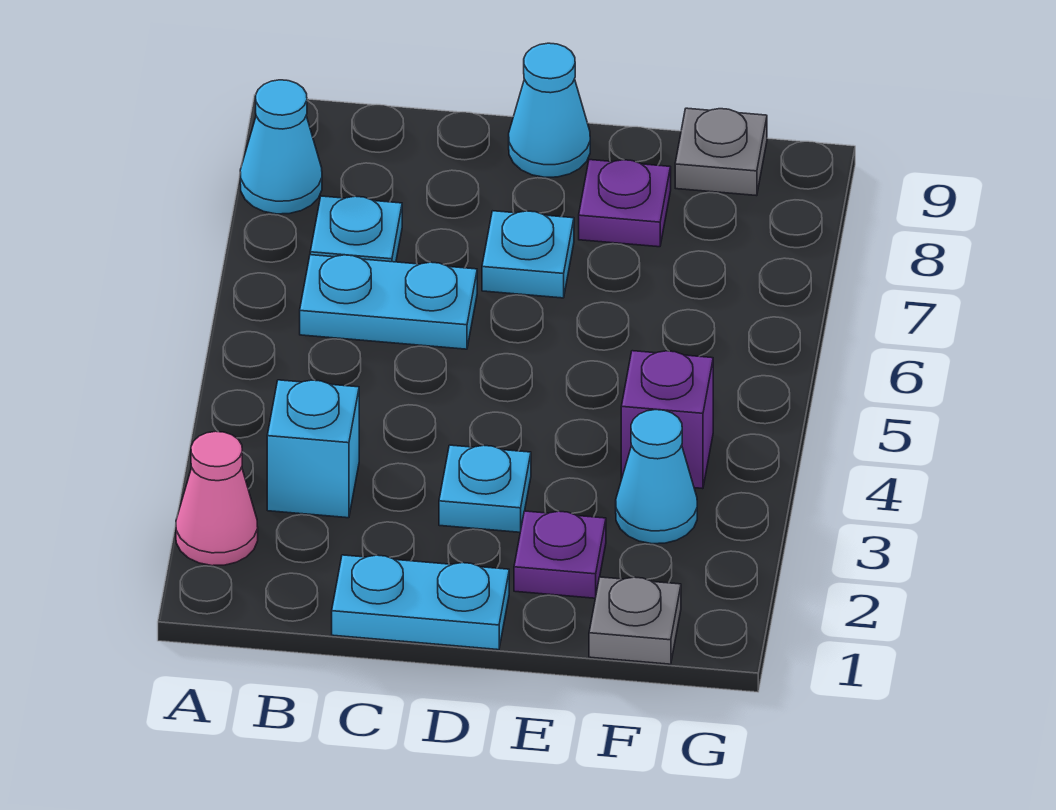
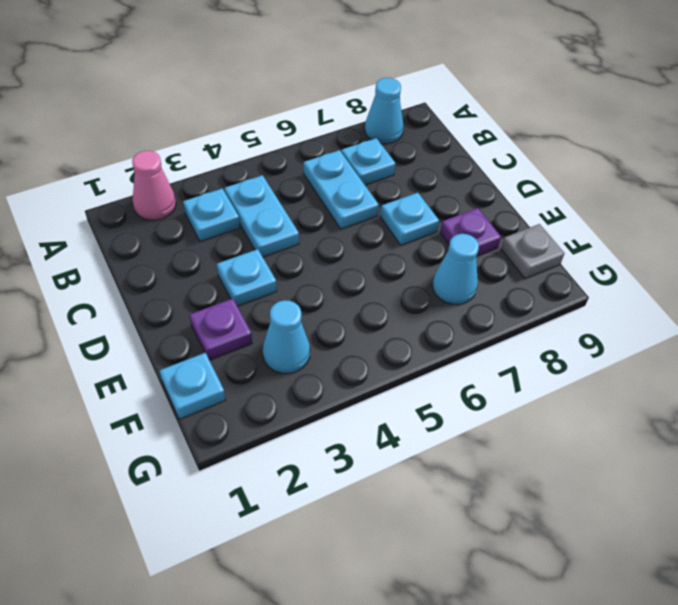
cyan brick B3 level 1 -> cyan plate B3 level 1
cyan plate C1:D1 level 1 -> cyan plate B4:C4 level 1
cyan cone D9 level 1 -> cyan cone F7 level 1
grey plate F1 level 1 -> cyan plate F1 level 1
purple brick F4 level 1 -> none

